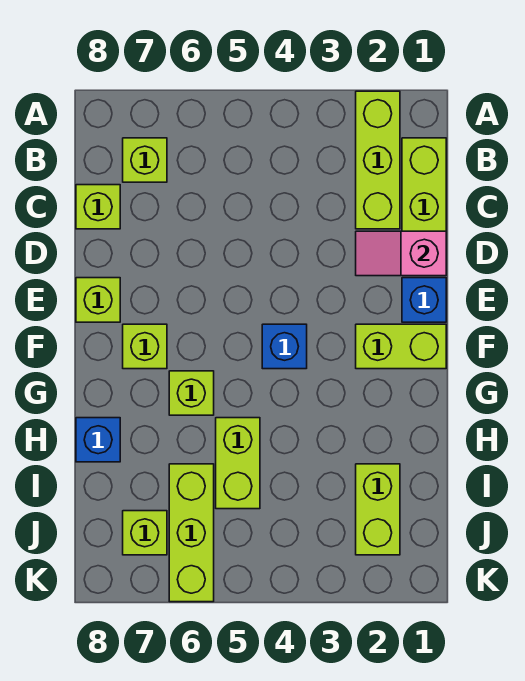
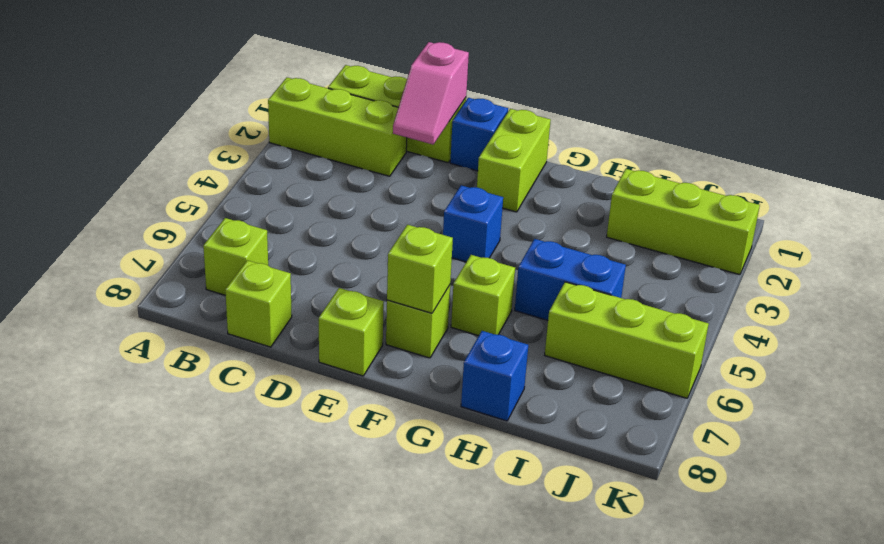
lime brick H5:I5 level 1 -> blue brick H5:I5 level 1
lime brick I2:J2 level 1 -> lime brick I2:K2 level 1
lime brick J7 level 1 -> lime brick F7 level 2

